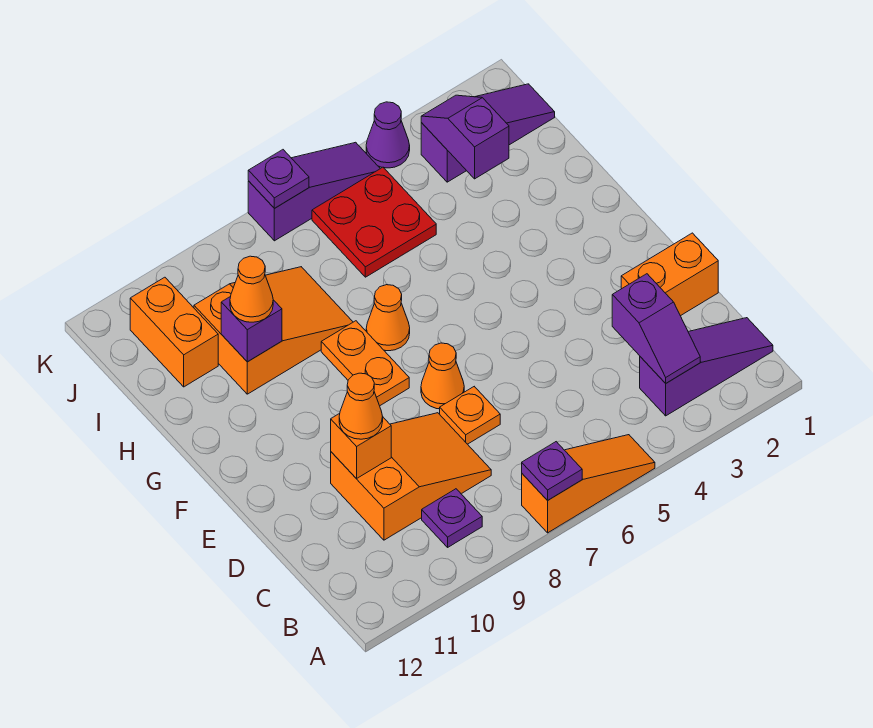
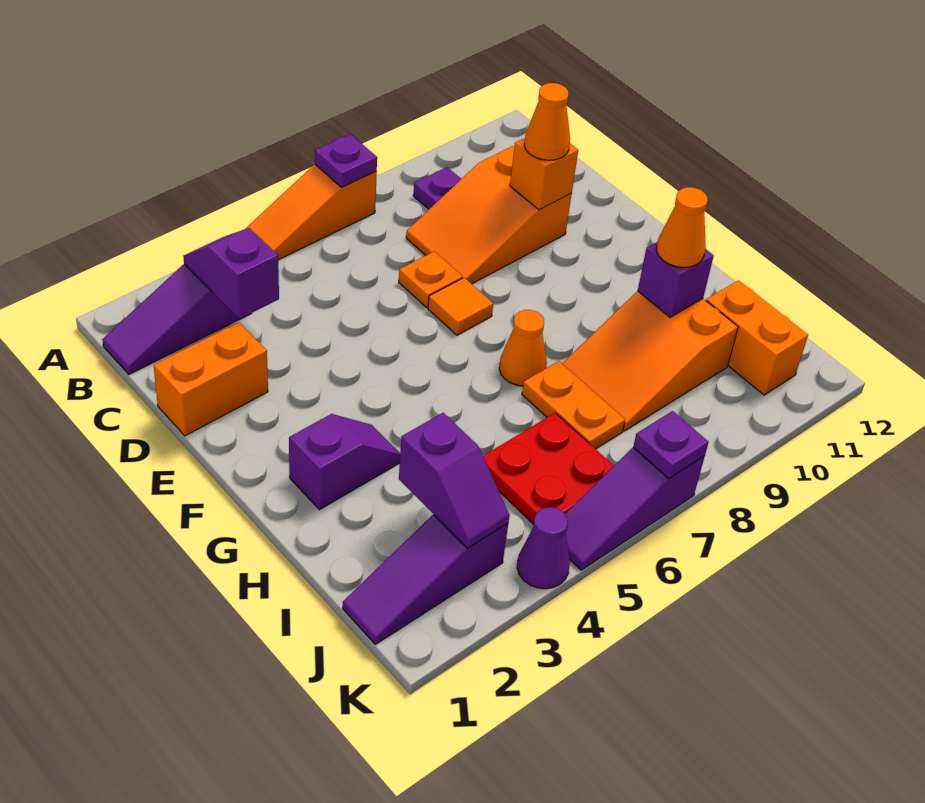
orange cone E7 level 1 -> orange tile E7 level 1
orange plate F8:G8 level 1 -> orange plate H7:I7 level 1
none -> purple slope G2:G3 level 1 top 2

